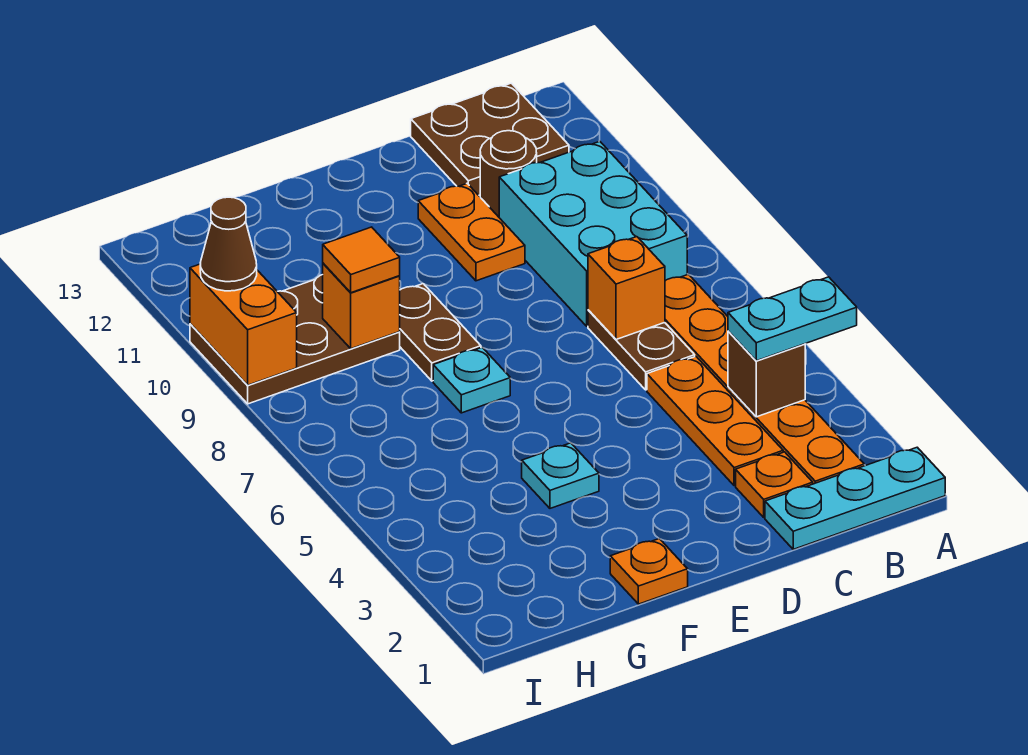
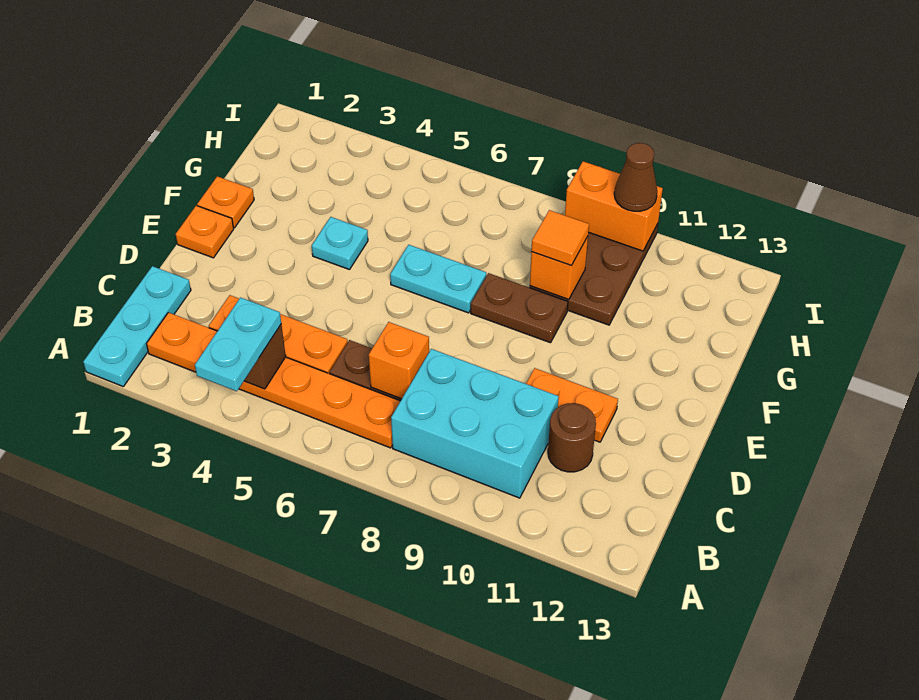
brown plate B12:C13 level 1 -> none
orange plate C2 level 1 -> orange plate E1 level 1
cyan plate F7 level 1 -> cyan plate F6:F7 level 1

